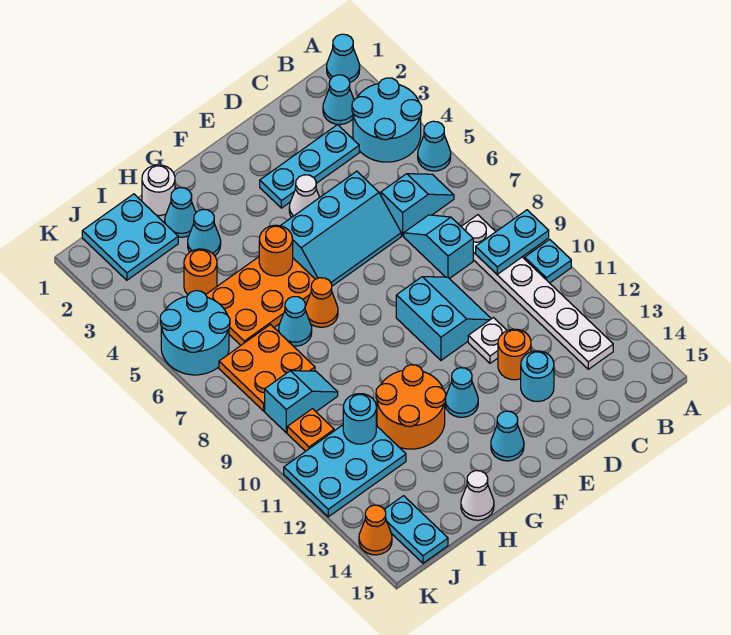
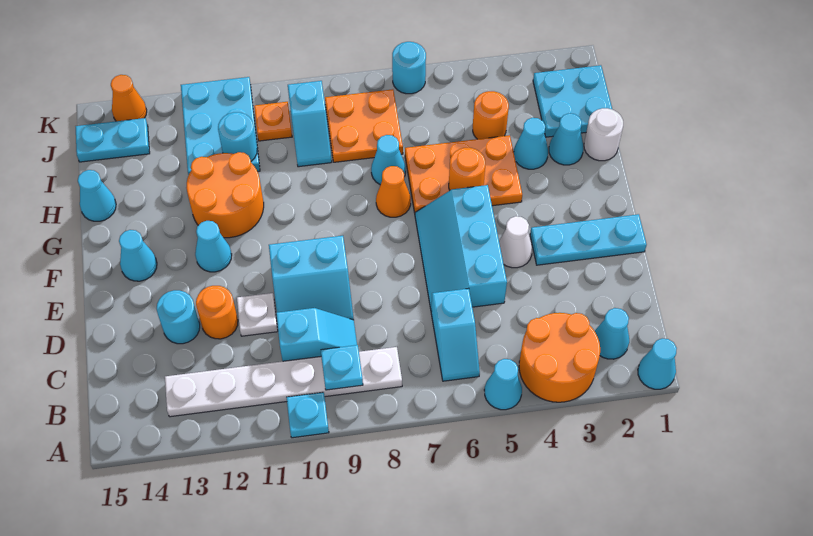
cyan round brick A3:B4 level 1 -> orange round brick A3:B4 level 1
cyan plate A9:B9 level 2 -> cyan plate B9 level 2
cyan plate C3:E3 level 1 -> cyan plate E1:E3 level 1
cyan slope C7:C8 level 1 top 8 -> cyan slope C9:C10 level 1 top 10
orange plate G5:I6 level 1 -> orange plate G4:H6 level 1
white cone H15 level 1 -> cyan cone H15 level 1
cyan round brick J5:K6 level 1 -> cyan round brick K6 level 1

